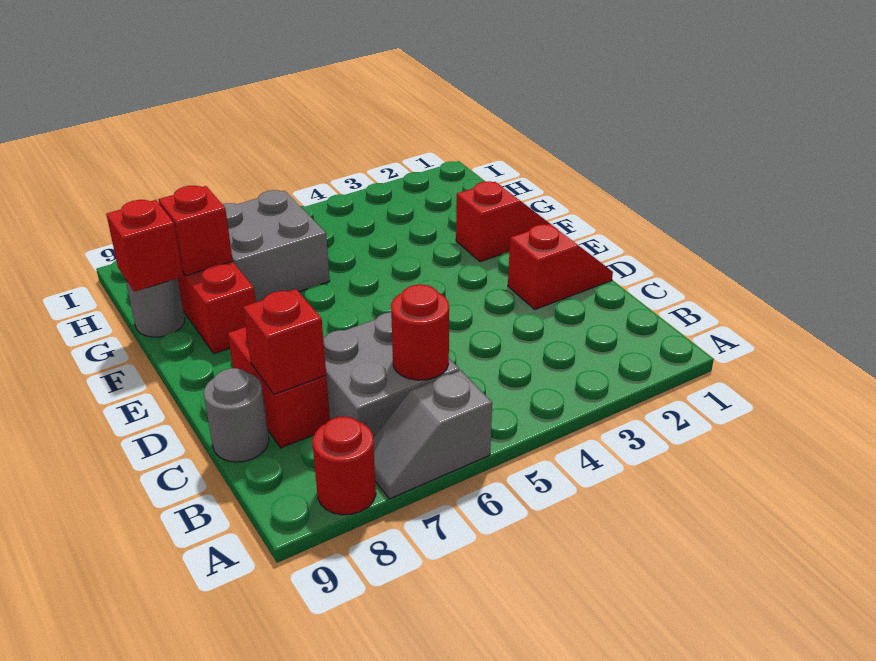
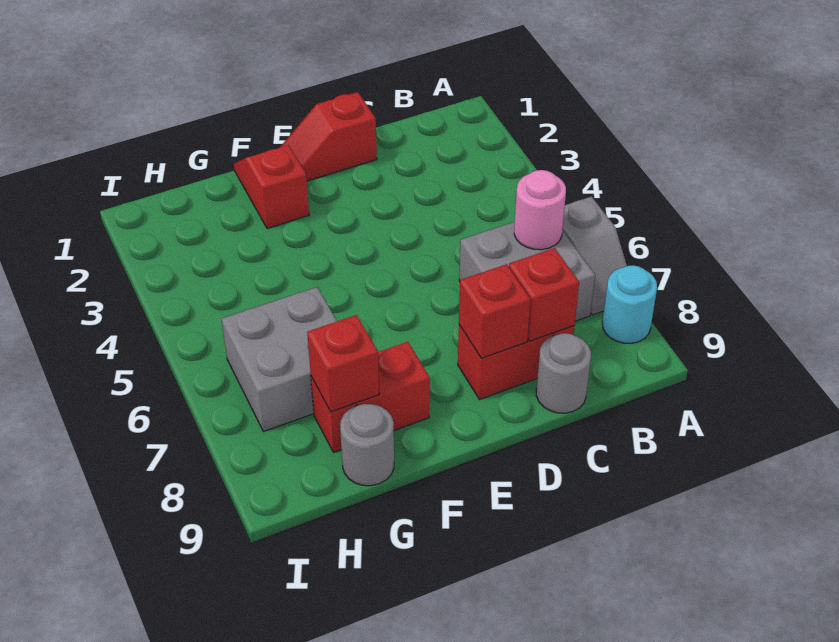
red round brick A8 level 1 -> cyan round brick A8 level 1
red round brick B6 level 2 -> pink round brick B6 level 2
red slope D1:D2 level 1 top 2 -> red slope D1:E1 level 1 top D
red brick G9 level 2 -> red brick D8 level 2

